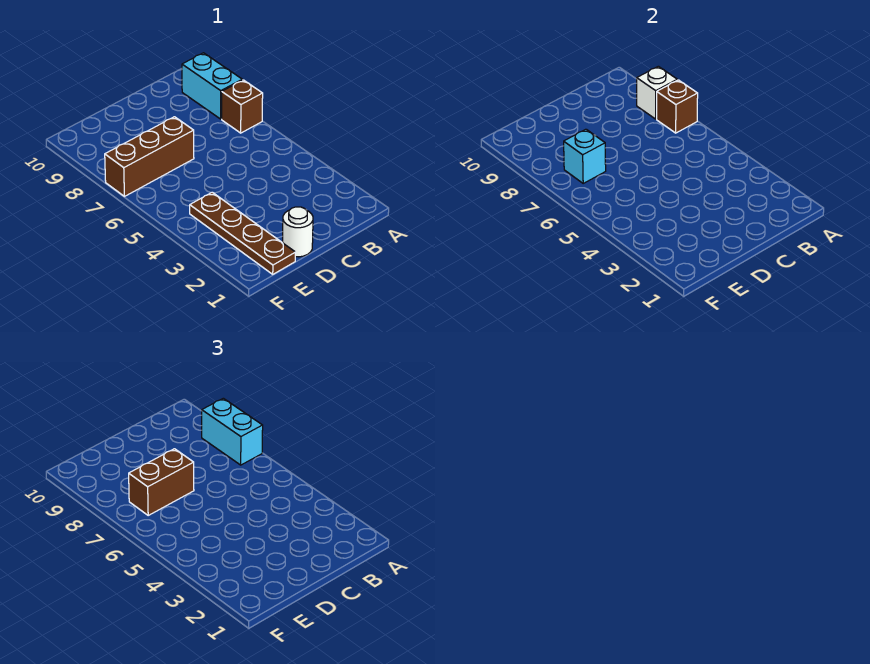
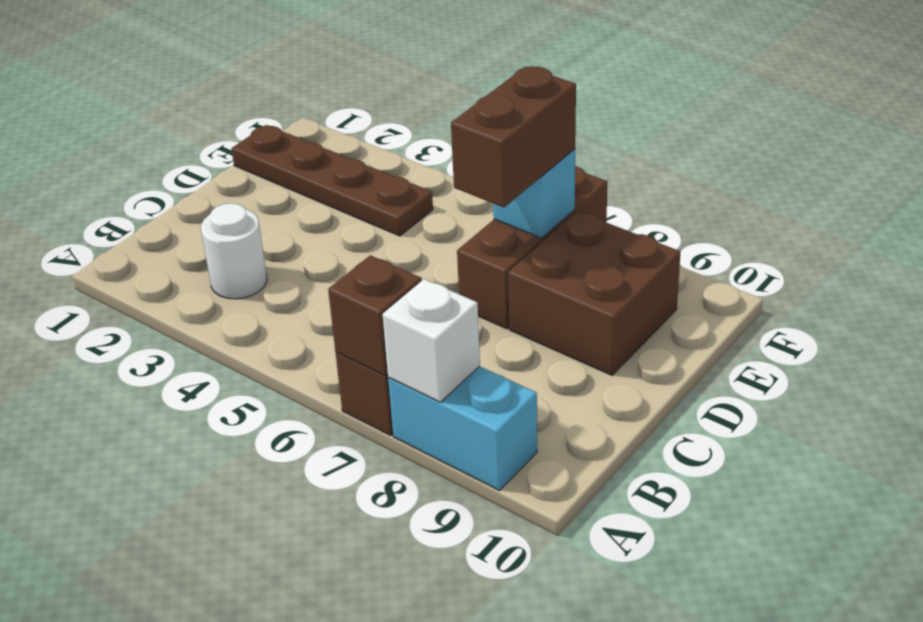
cyan brick A7:A8 level 3 -> none
white round brick D1 level 1 -> white round brick B3 level 1
none -> brown brick D8:E9 level 1

